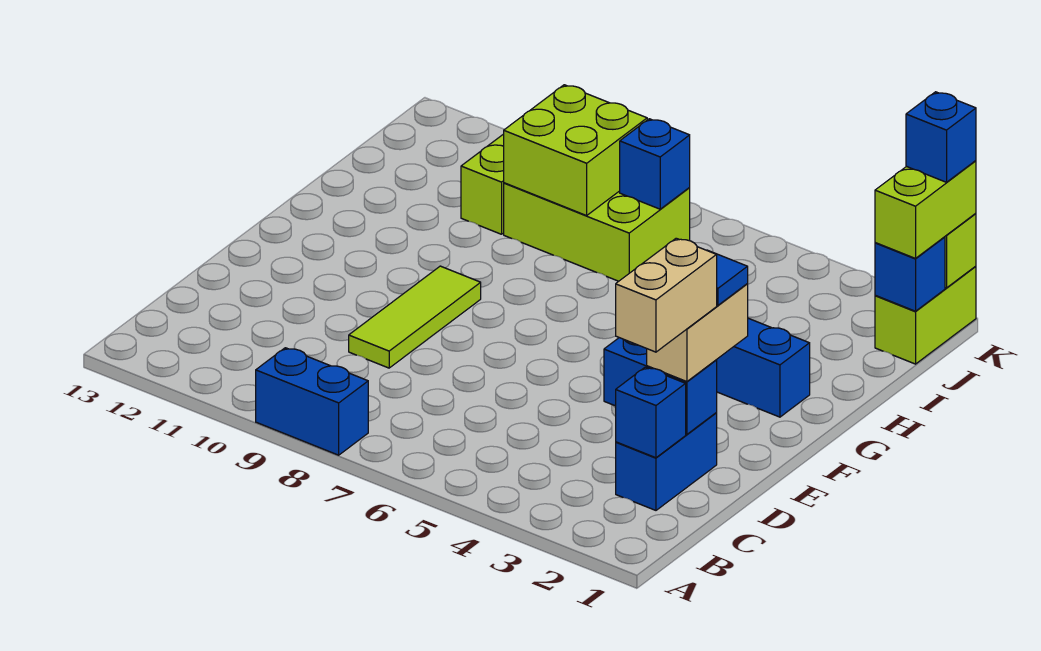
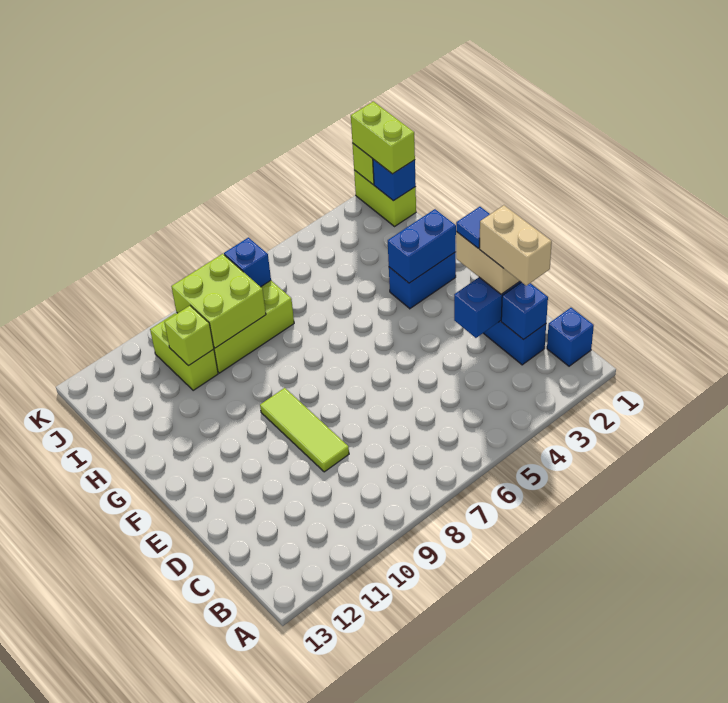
blue brick A8:A9 level 1 -> blue brick G2:G3 level 2
none -> lime brick I10 level 2
blue brick K1 level 4 -> blue brick B1 level 1

